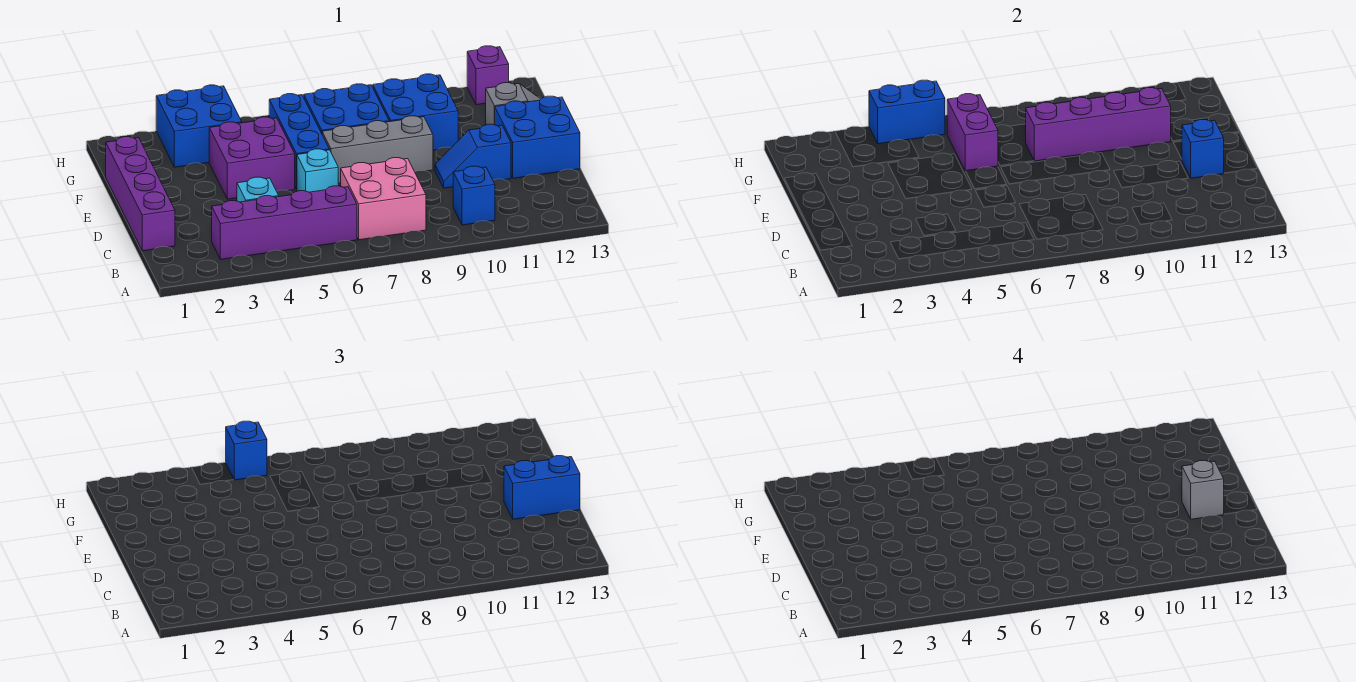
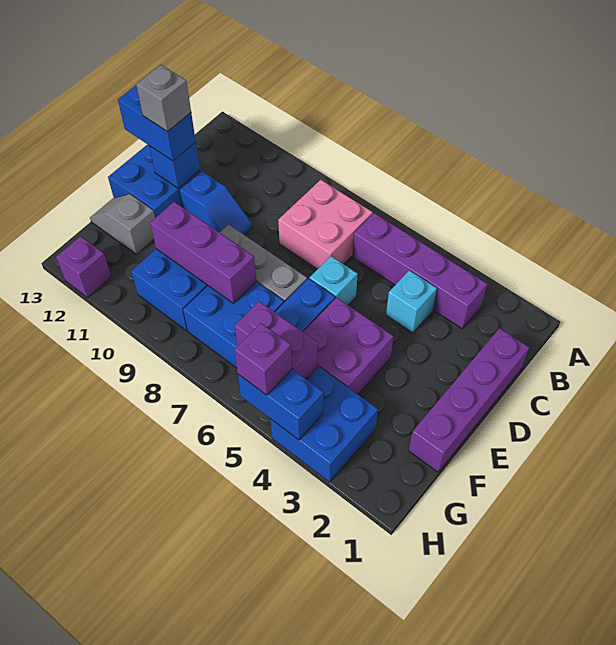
blue brick B10 level 1 -> none
purple brick F6:G6 level 2 -> purple brick G5:G6 level 2
purple brick F8:F11 level 2 -> purple brick F8:F10 level 2
blue brick H5 level 3 -> purple brick H5 level 3

